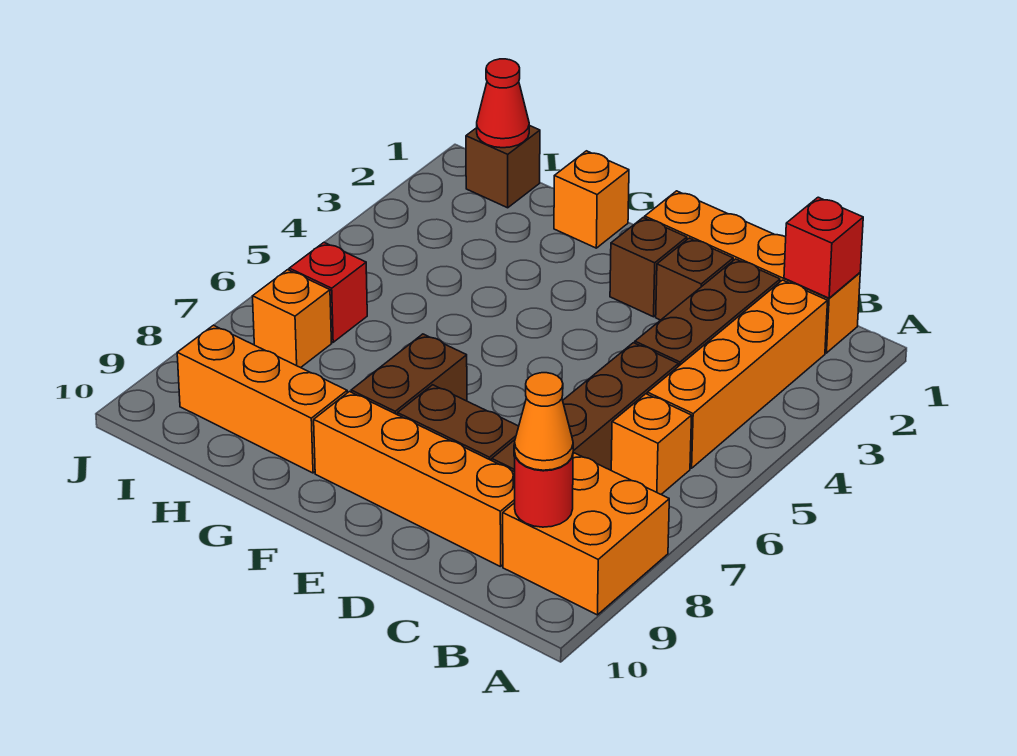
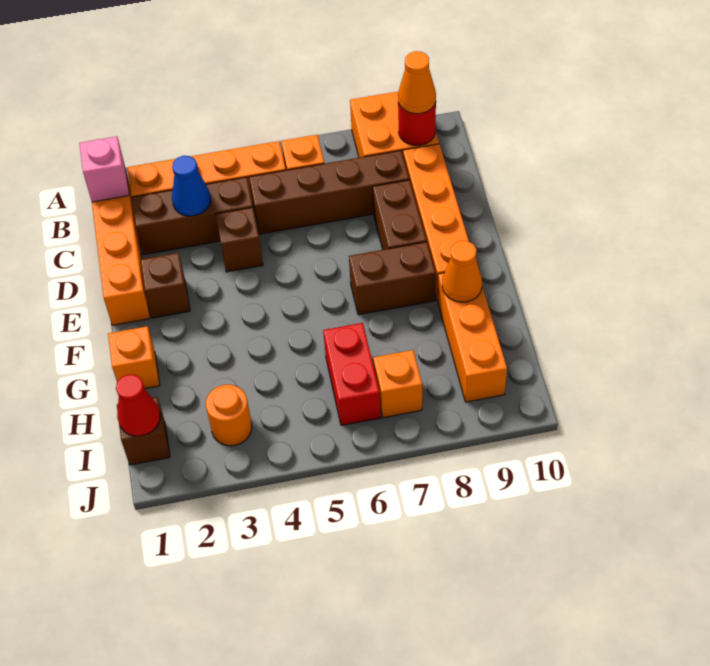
red brick B1 level 2 -> pink brick B1 level 2
none -> blue cone C3 level 2
brown brick D2 level 1 -> brown brick D4 level 1
none -> orange cone G9 level 2
none -> orange round brick I3 level 1
red brick I6 level 1 -> red brick H6:I6 level 1

